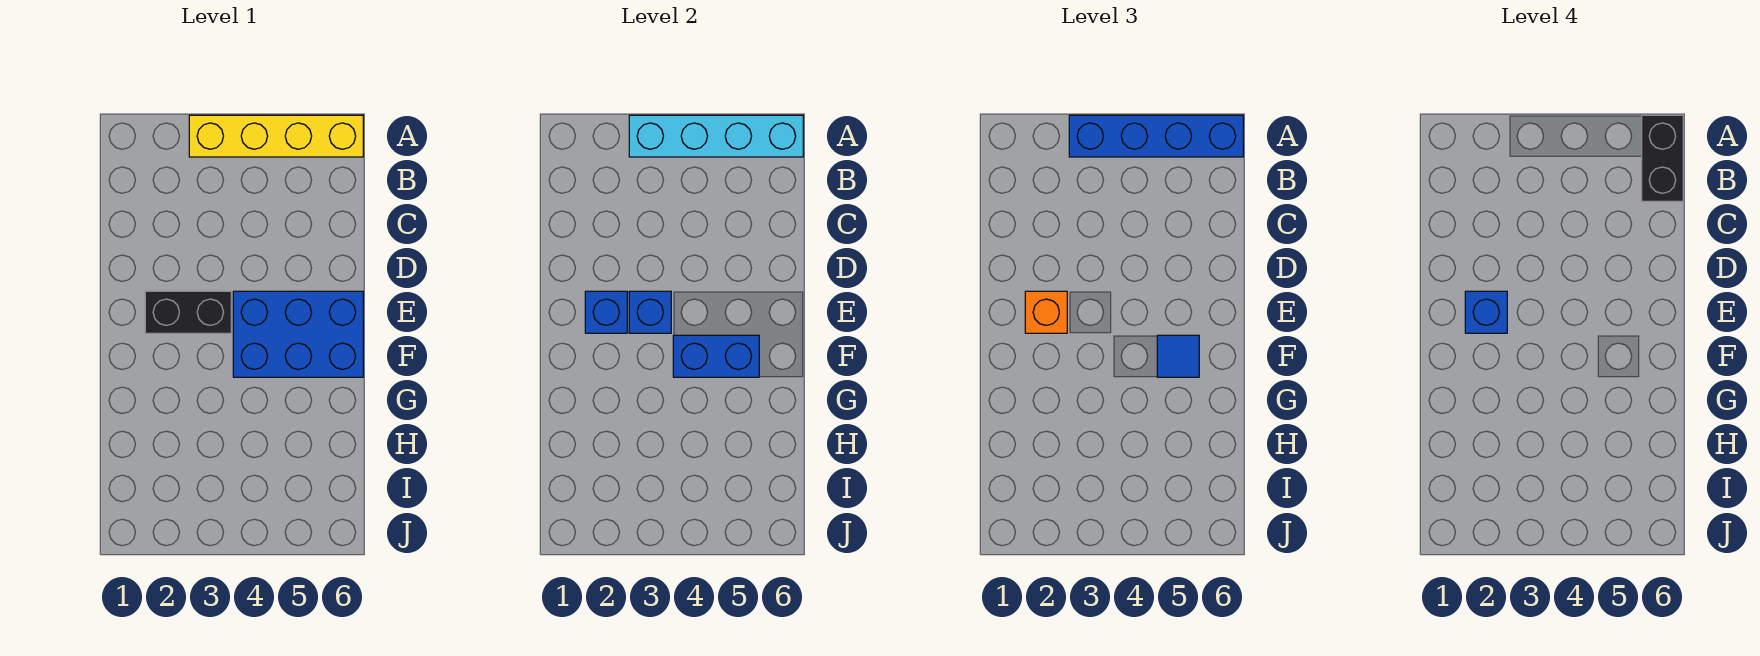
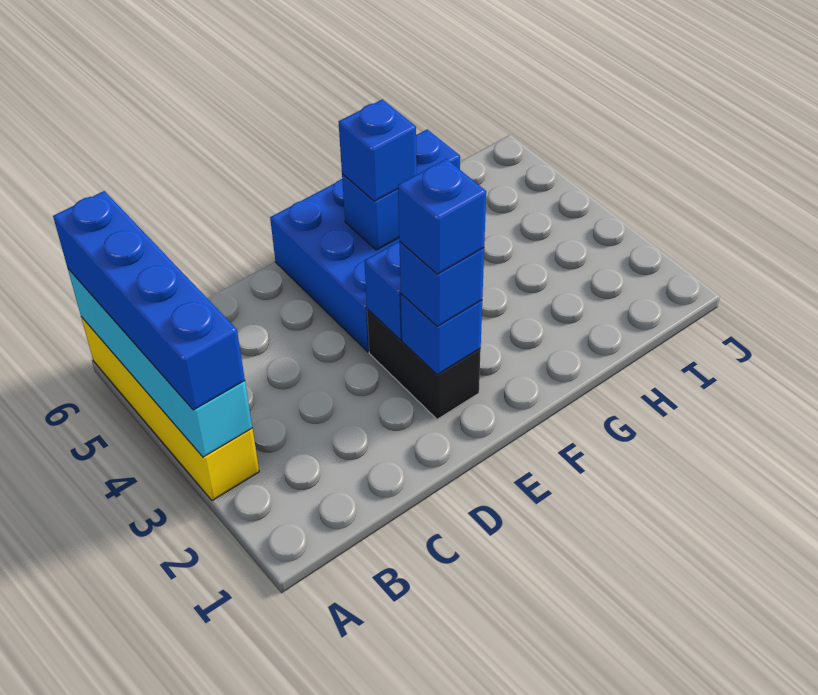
black brick A6:B6 level 4 -> none
orange brick E2 level 3 -> blue brick E2 level 3
blue brick F4:F5 level 2 -> blue brick F5:G5 level 2
blue tile F5 level 3 -> blue brick F5 level 3

